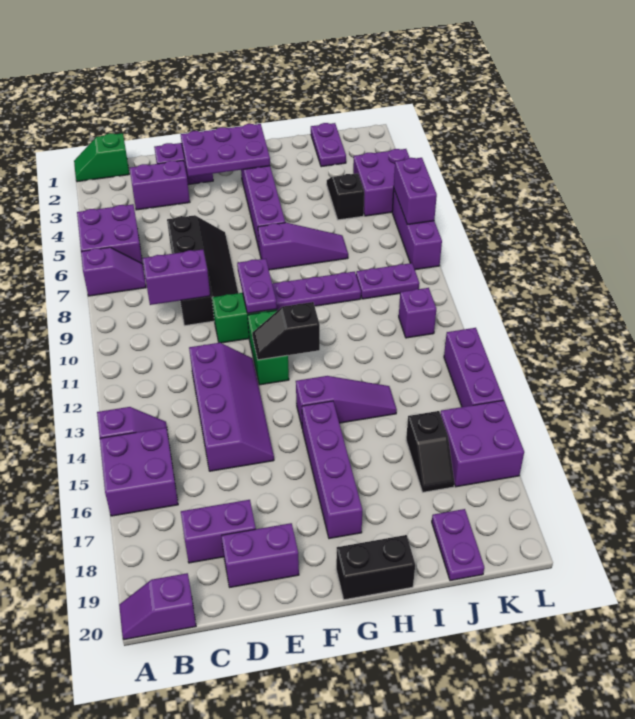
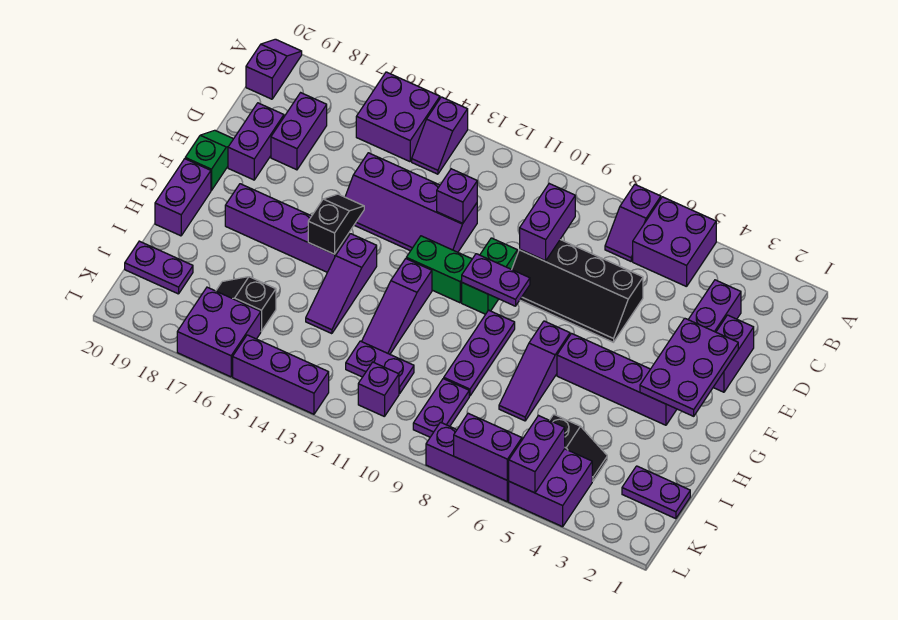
green slope A1:B1 level 1 top B -> green slope E20:F20 level 1 top F
none -> purple brick D12 level 2
black slope F12:G12 level 2 top G -> black slope F15:G15 level 2 top G
none -> purple slope G12:I12 level 1 top G
black brick G20:H20 level 1 -> purple brick G20:H20 level 1
none -> purple plate J11:J12 level 1
none -> purple brick K5:L5 level 2

